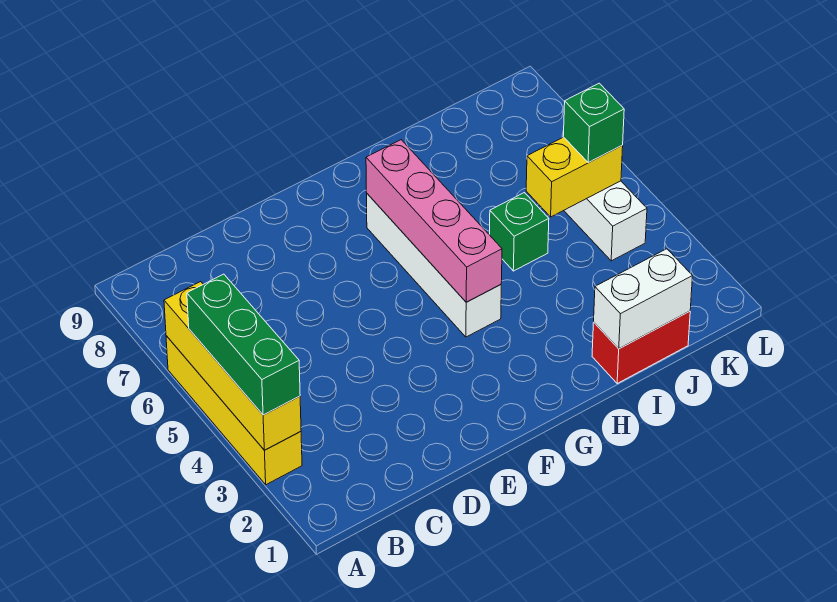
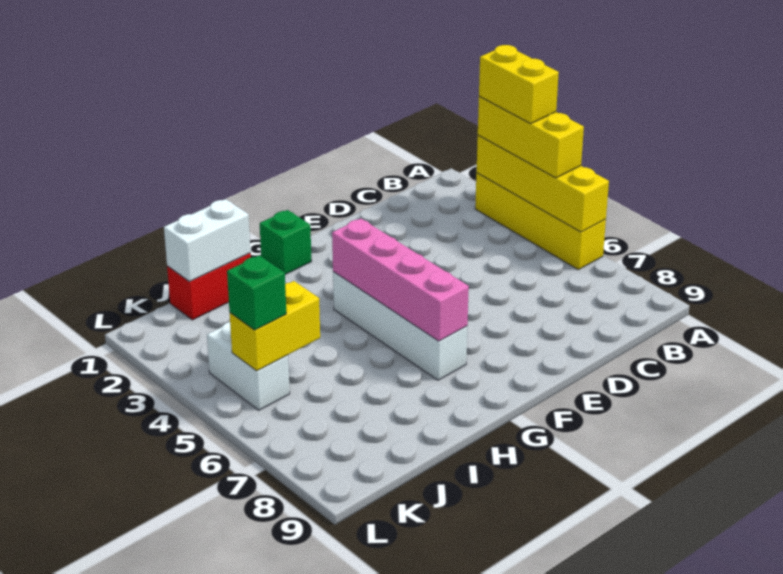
green brick A3:A5 level 3 -> yellow brick A3:A5 level 3
none -> yellow brick A3:A4 level 4
green brick I5 level 1 -> green brick G1 level 1

